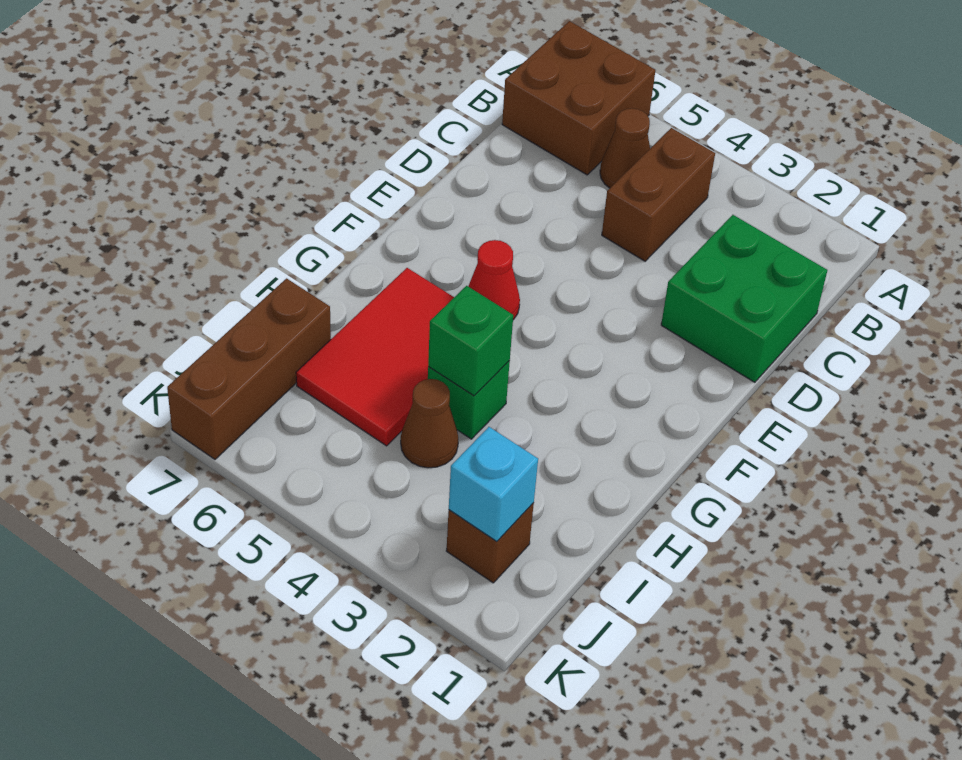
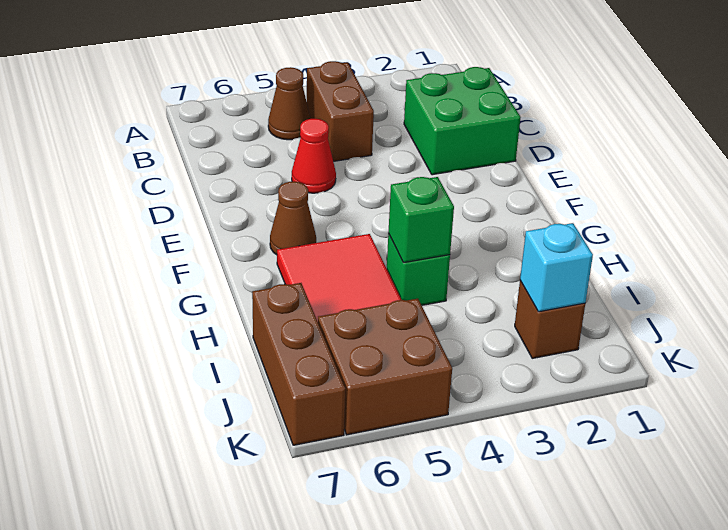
brown brick A6:B7 level 1 -> brown brick J5:K6 level 1
red cone F5 level 1 -> red cone D5 level 1
brown cone I4 level 1 -> brown cone F6 level 1

